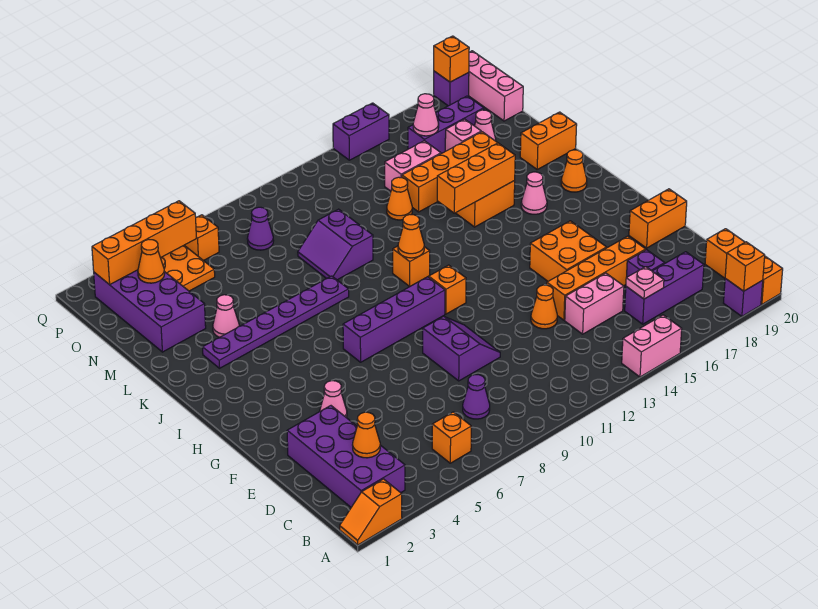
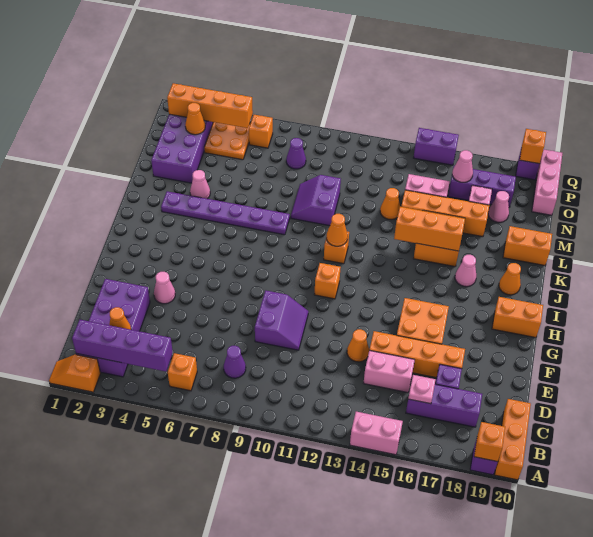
orange brick F19:F20 level 1 -> orange brick H19:H20 level 1
purple brick H7:H10 level 1 -> purple brick B2:B5 level 2

